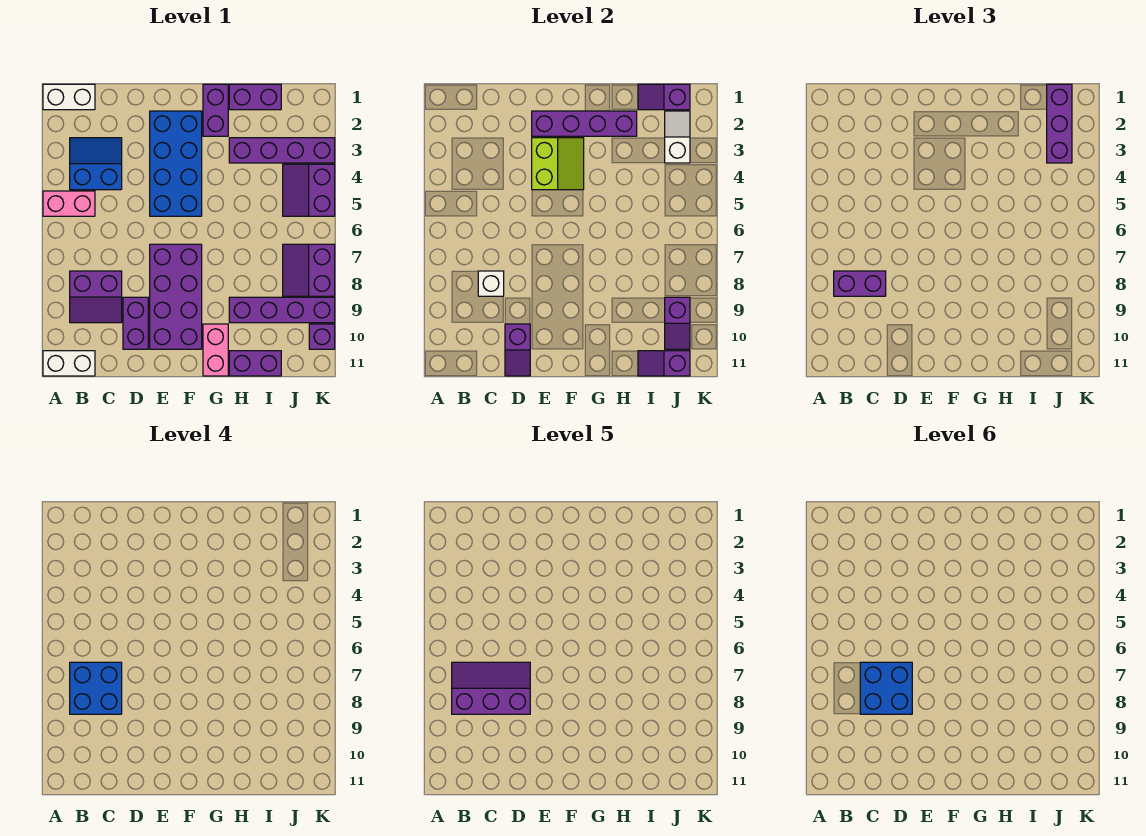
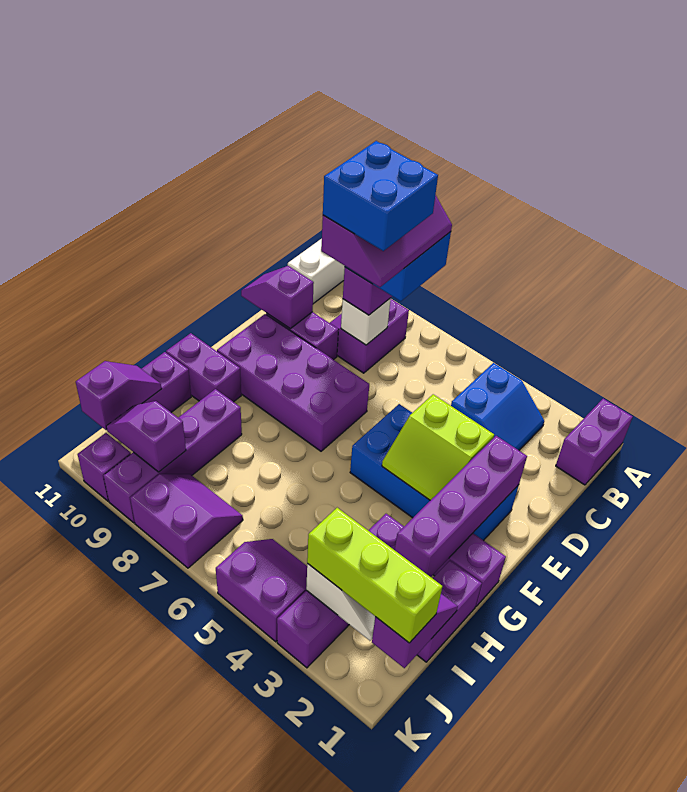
white brick A1:B1 level 1 -> purple brick A1:B1 level 1
pink brick A5:B5 level 1 -> none
pink brick G10:G11 level 1 -> purple brick G10:G11 level 1
purple brick J1:J3 level 3 -> lime brick J1:J3 level 3

